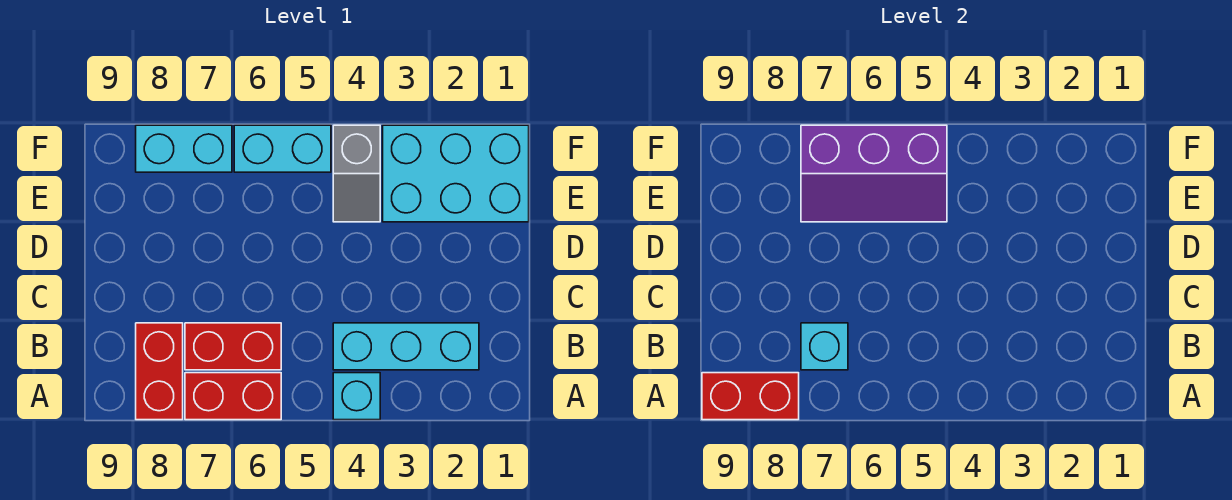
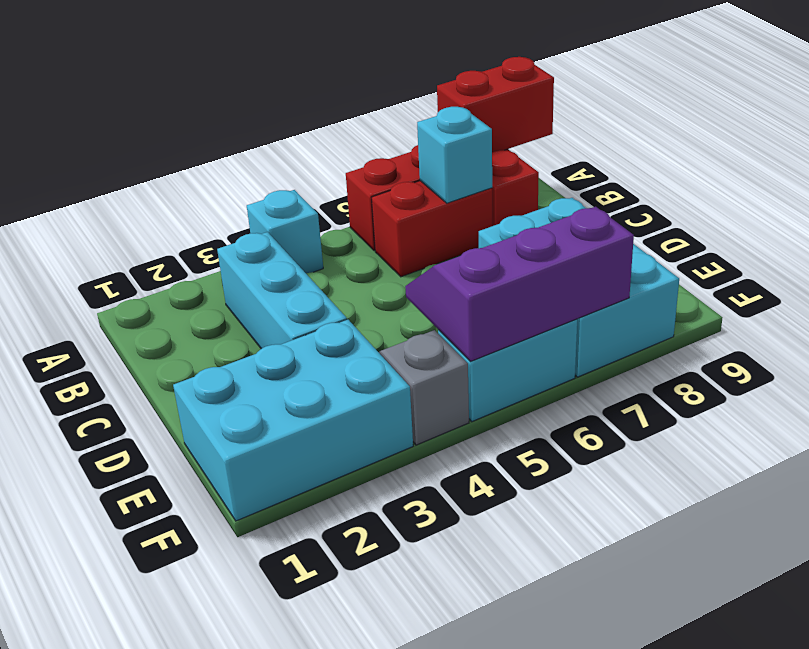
cyan brick B2:B4 level 1 -> cyan brick B3:D3 level 1
cyan brick F7:F8 level 1 -> cyan brick D7:F8 level 1

